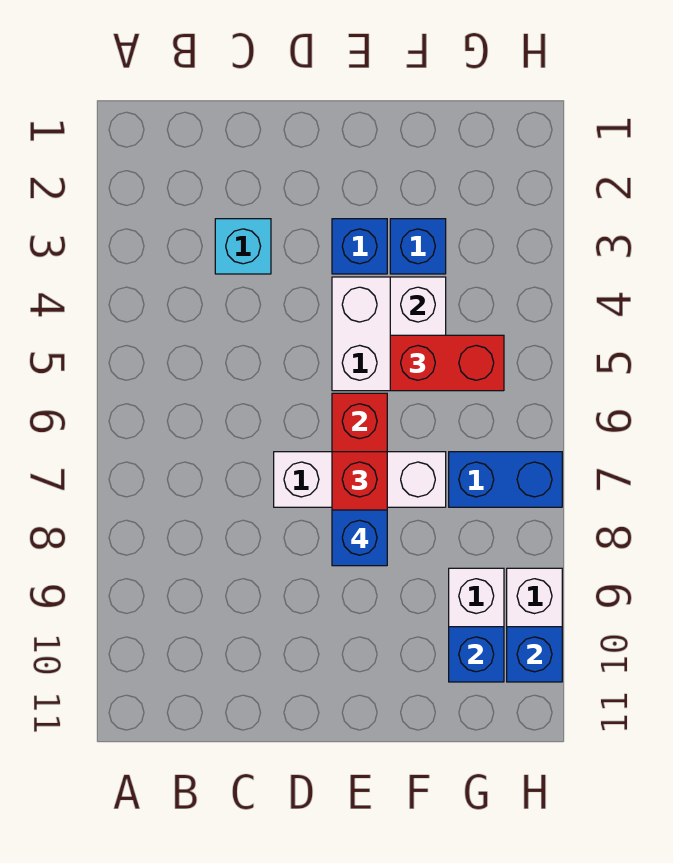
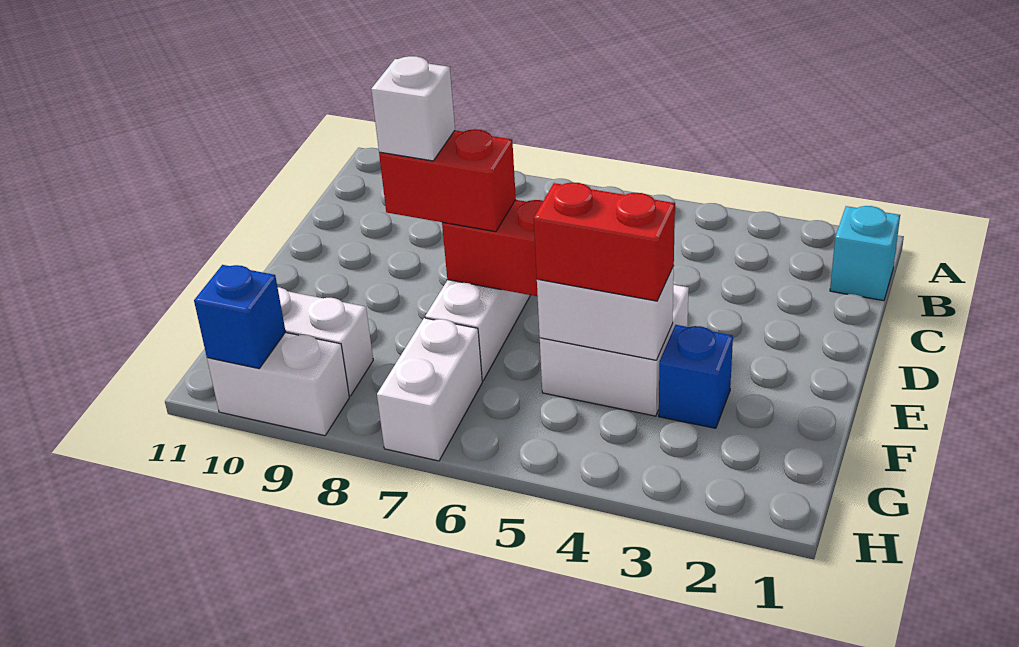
cyan brick C3 level 1 -> cyan brick B1 level 1
blue brick E3 level 1 -> none
blue brick E8 level 4 -> white brick E8 level 4
red brick F5:G5 level 3 -> red brick F4:F5 level 3
blue brick G7:H7 level 1 -> white brick G7:H7 level 1
blue brick G10 level 2 -> none

